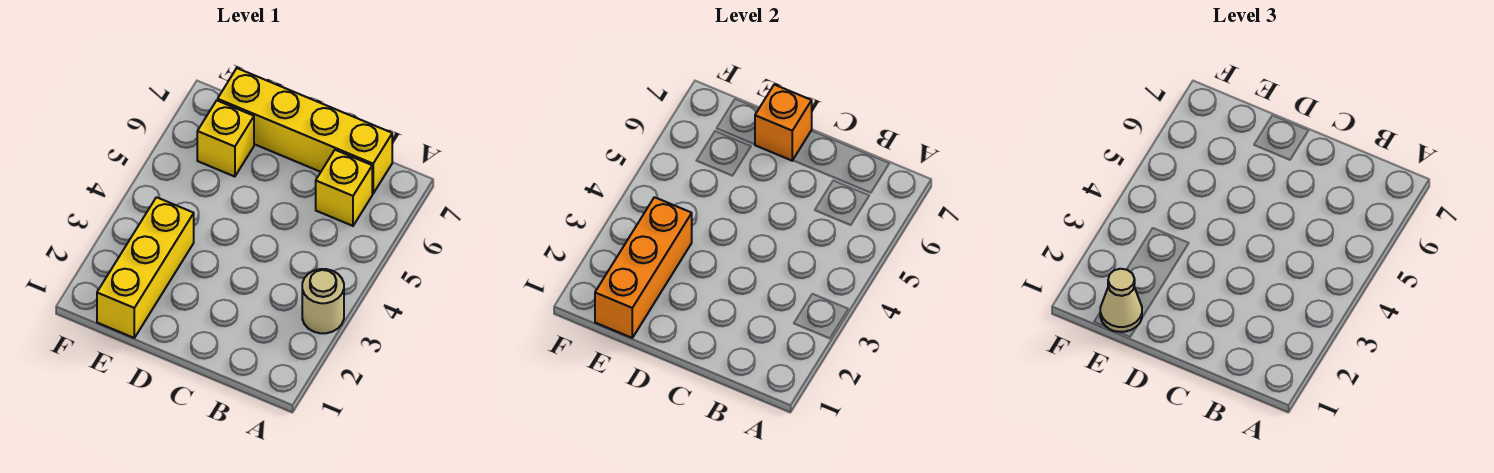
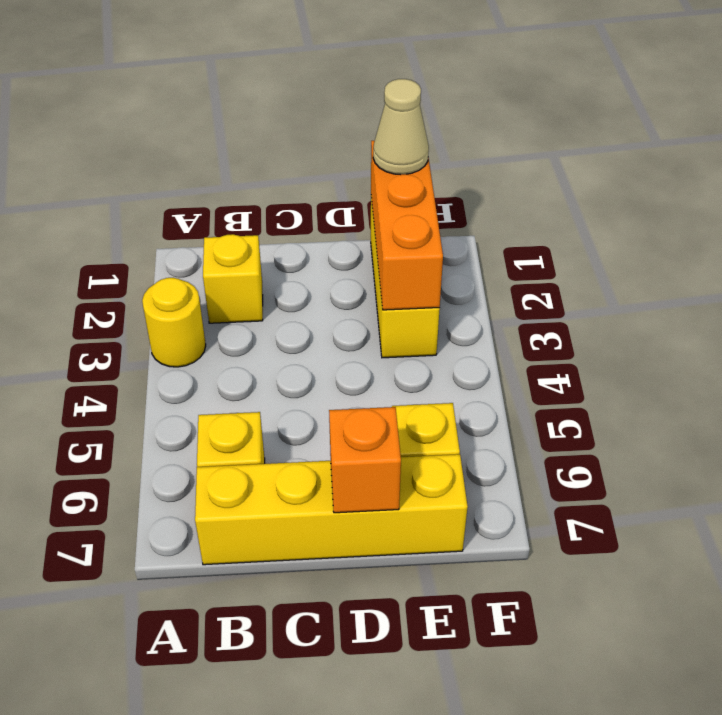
tan round brick A3 level 1 -> yellow round brick A3 level 1
none -> yellow brick B2 level 1

